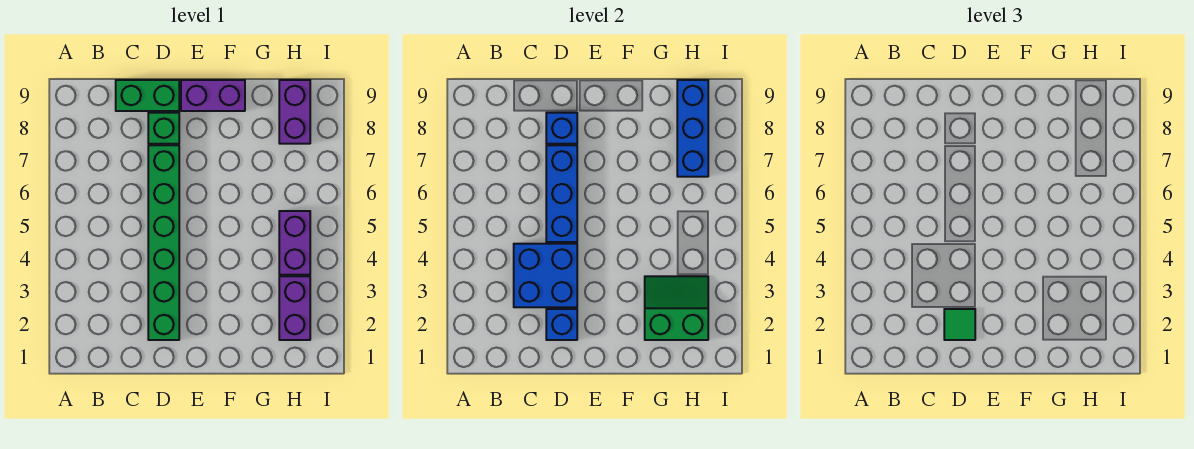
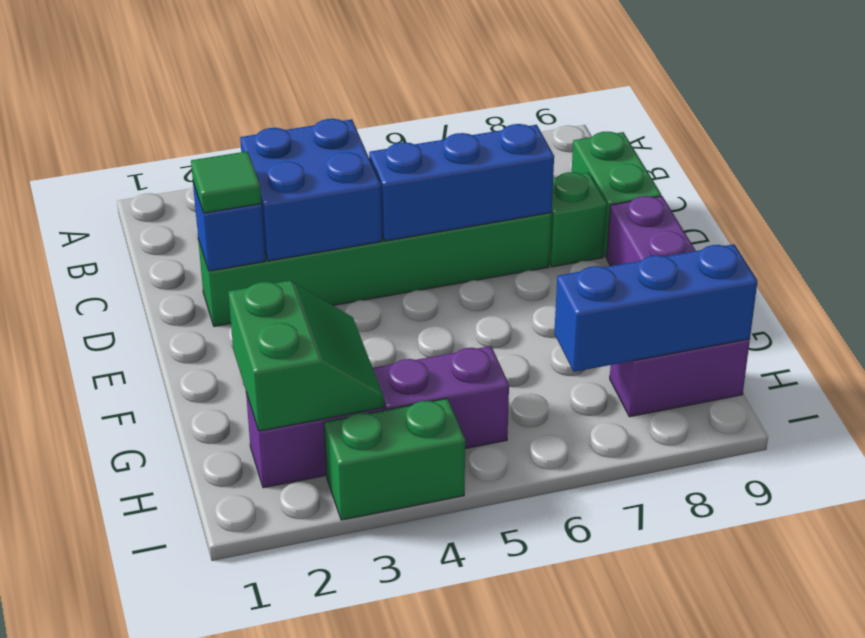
blue brick D8 level 2 -> none
none -> green brick I3:I4 level 1

